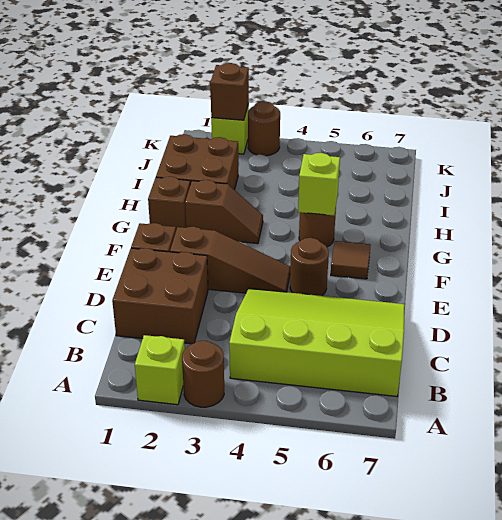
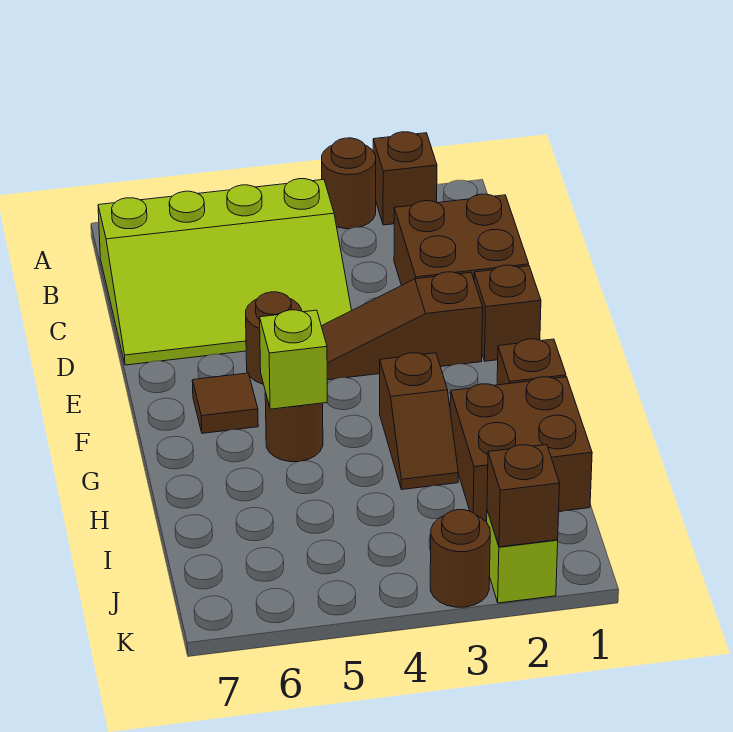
lime brick A2 level 1 -> brown brick A2 level 1
brown slope G2:G3 level 1 top 2 -> brown slope G3:H3 level 1 top G

